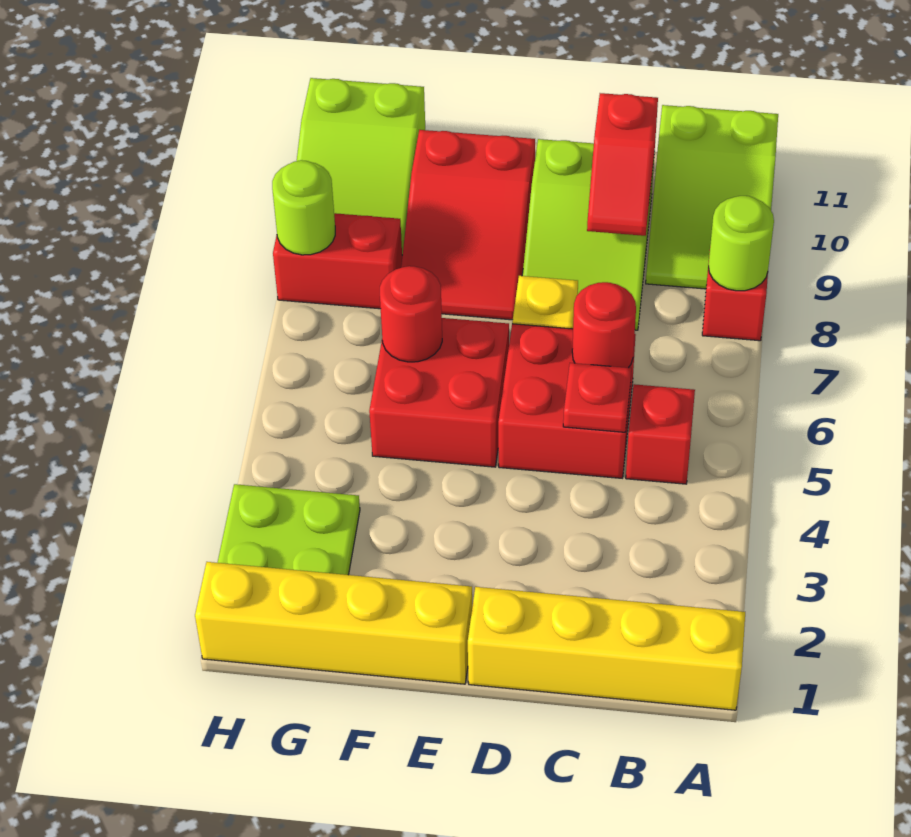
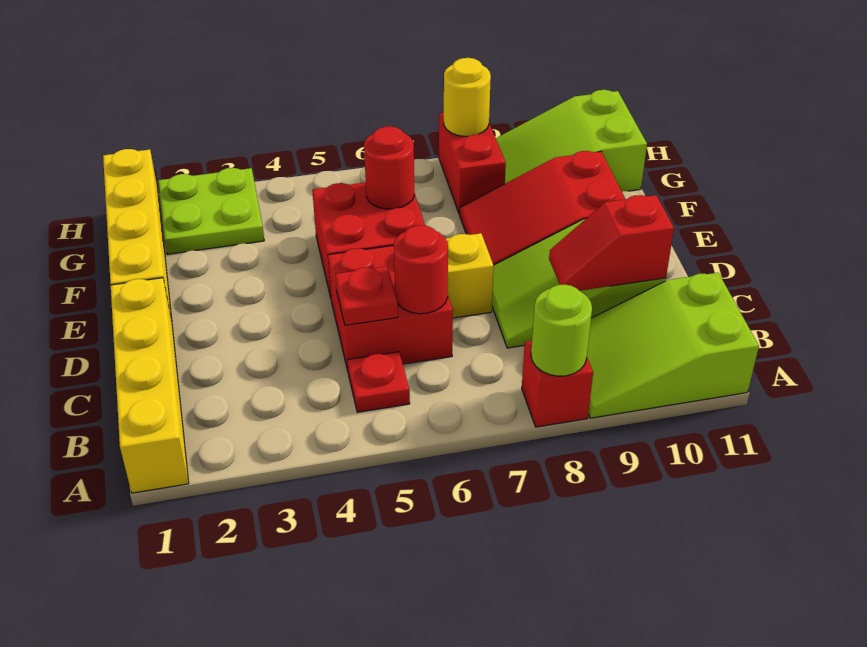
red brick B5 level 1 -> red plate B5 level 1
lime round brick H8 level 2 -> yellow round brick H8 level 2

